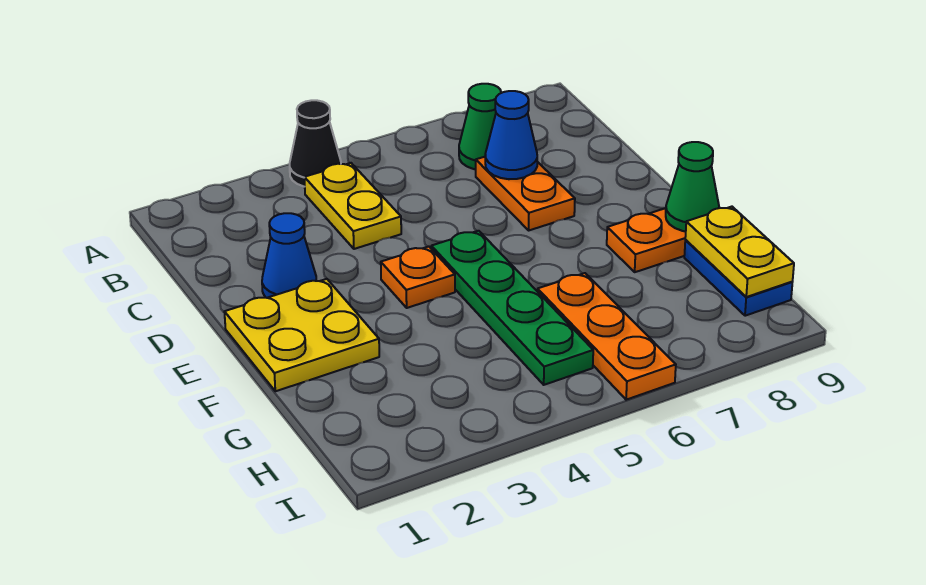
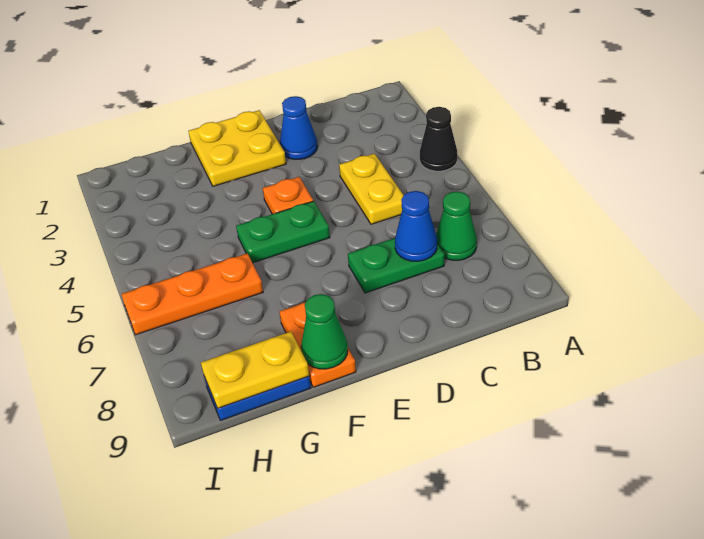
yellow plate B4:C4 level 1 -> yellow plate C4:C5 level 1
orange plate C7:D7 level 1 -> green plate C7:D7 level 1
green plate E5:H5 level 1 -> green plate E5:F5 level 1

